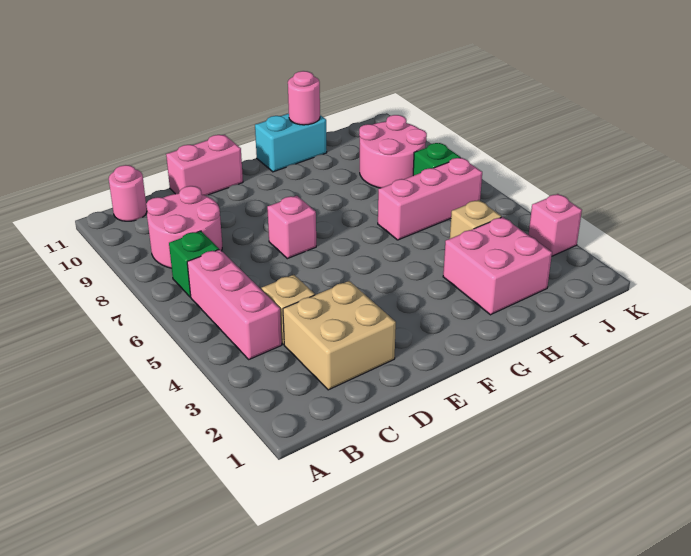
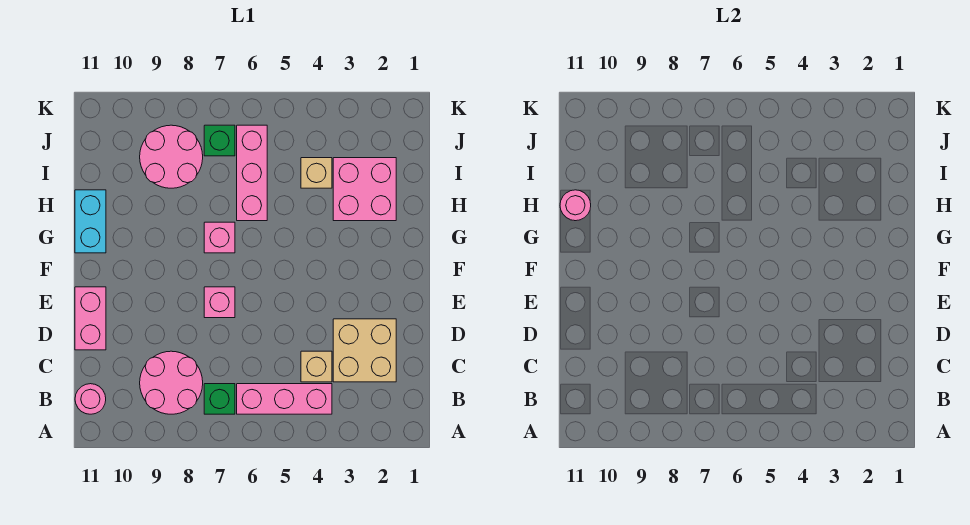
pink brick K3 level 1 -> pink brick G7 level 1

